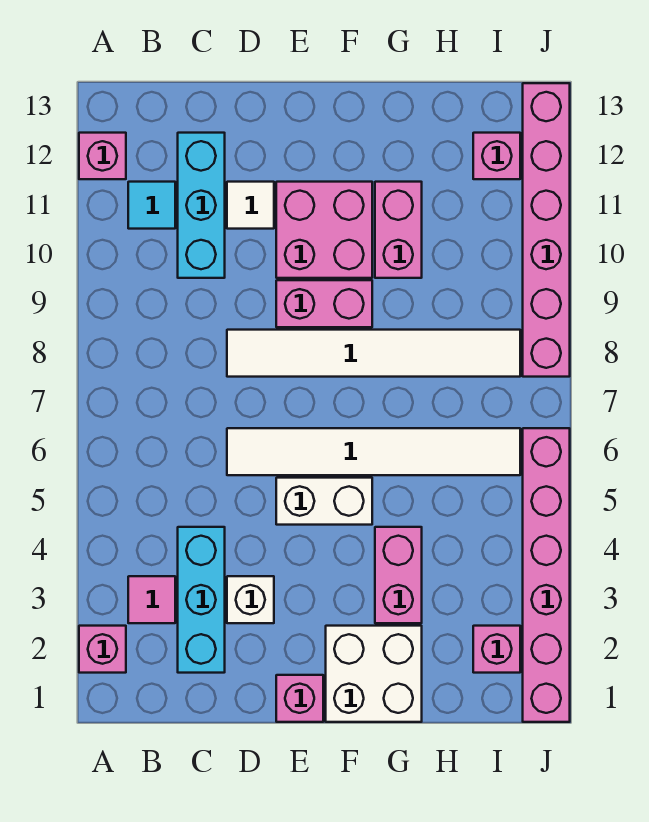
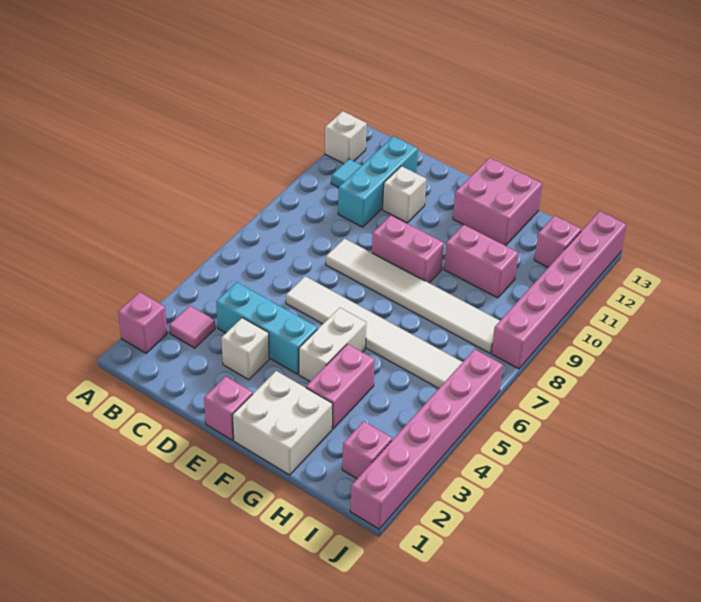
pink brick A12 level 1 -> white brick A12 level 1
cyan brick C2:C4 level 1 -> cyan brick C4:E4 level 1
white tile D11 level 1 -> white brick D11 level 1
white brick E5:F5 level 1 -> white brick F4:F5 level 1
pink brick E10:F11 level 1 -> pink brick F12:G13 level 1
pink brick G10:G11 level 1 -> pink brick G10:H10 level 1

